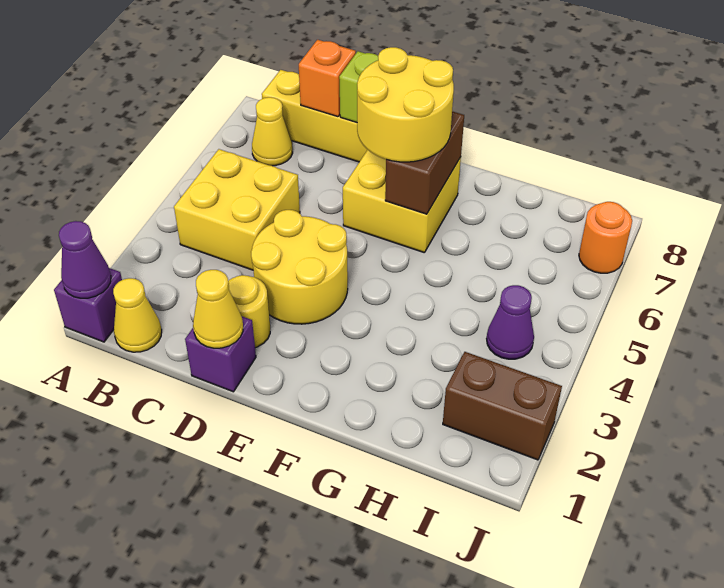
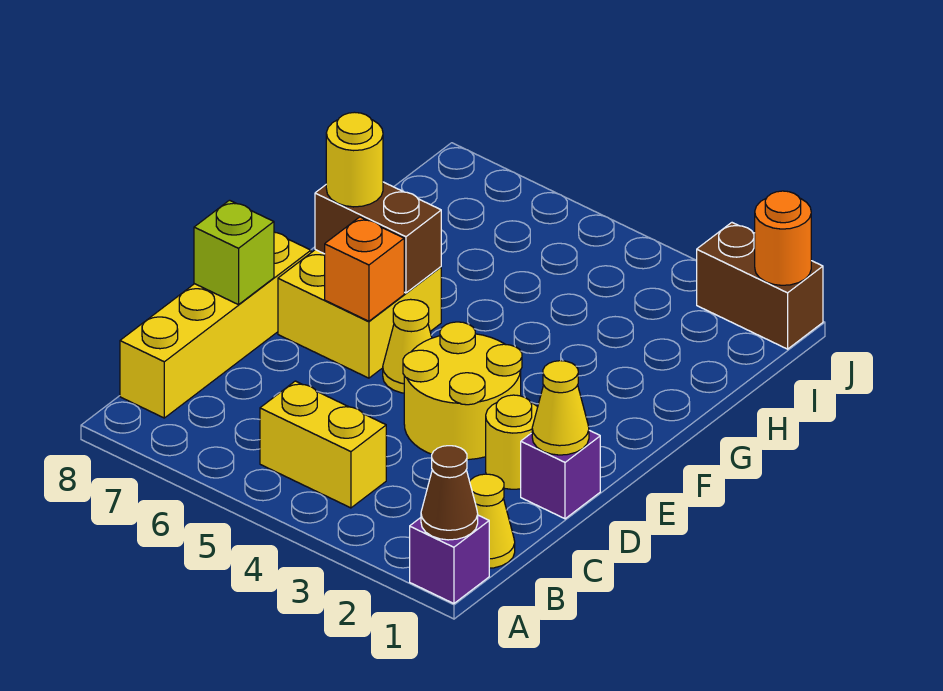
purple cone A1 level 2 -> brown cone A1 level 2
yellow brick B4:C5 level 1 -> yellow brick B4:B5 level 1
yellow cone B7 level 1 -> yellow cone E5 level 1
orange brick C8 level 2 -> orange brick E6 level 2
yellow round brick E6:F7 level 3 -> yellow round brick F7 level 3
brown brick I2:J2 level 1 -> brown brick J1:J2 level 1
purple cone I4 level 1 -> none
orange round brick J7 level 1 -> orange round brick J1 level 2

